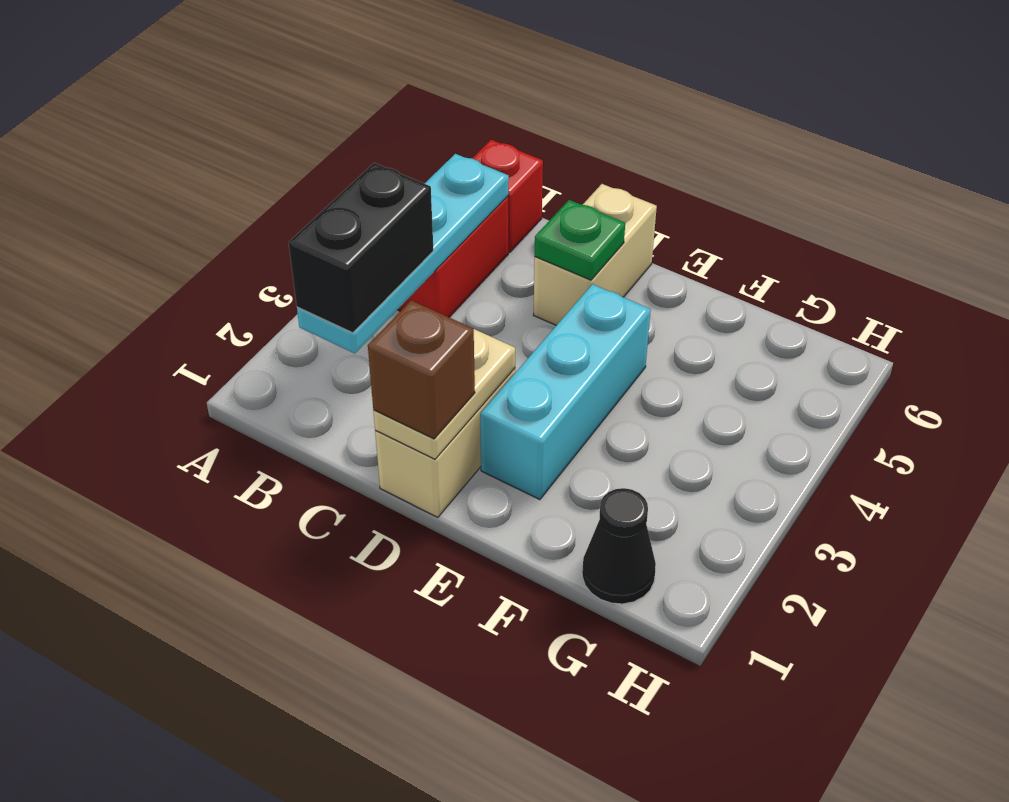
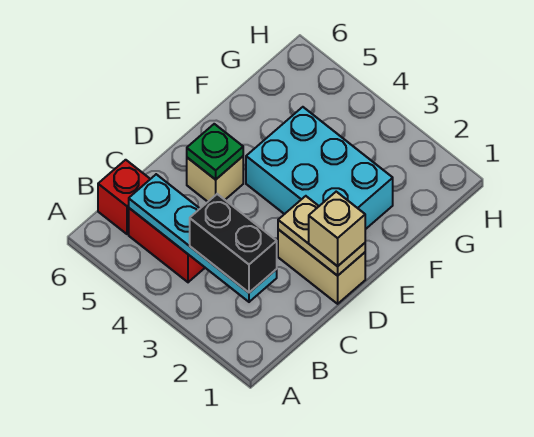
brown brick D1 level 3 -> tan brick D1 level 3
tan brick D5:D6 level 1 -> tan brick D5 level 1
cyan brick E2:E4 level 1 -> cyan brick E2:F4 level 1
black cone G1 level 1 -> none

